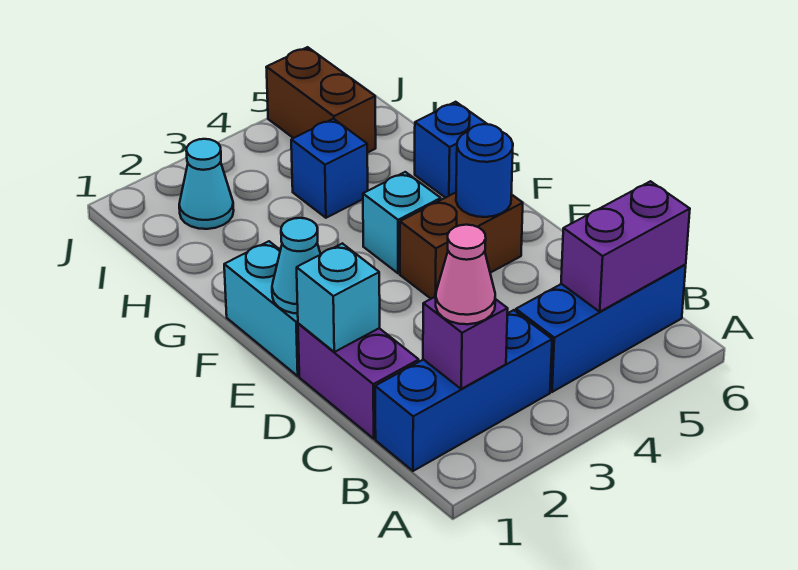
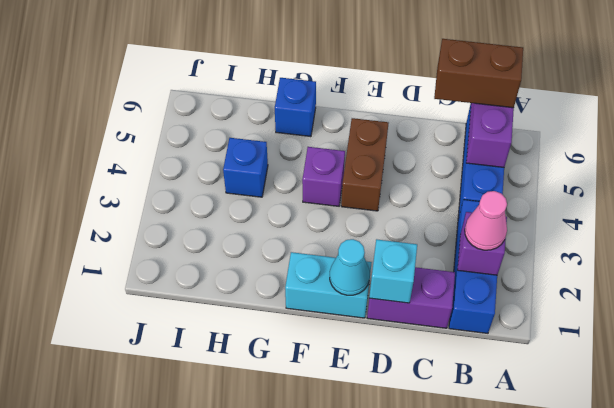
blue round brick E5 level 2 -> none
cyan brick F4 level 1 -> purple brick F4 level 1
cyan cone I2 level 1 -> none
brown brick I5:J5 level 1 -> brown brick B6:C6 level 3

